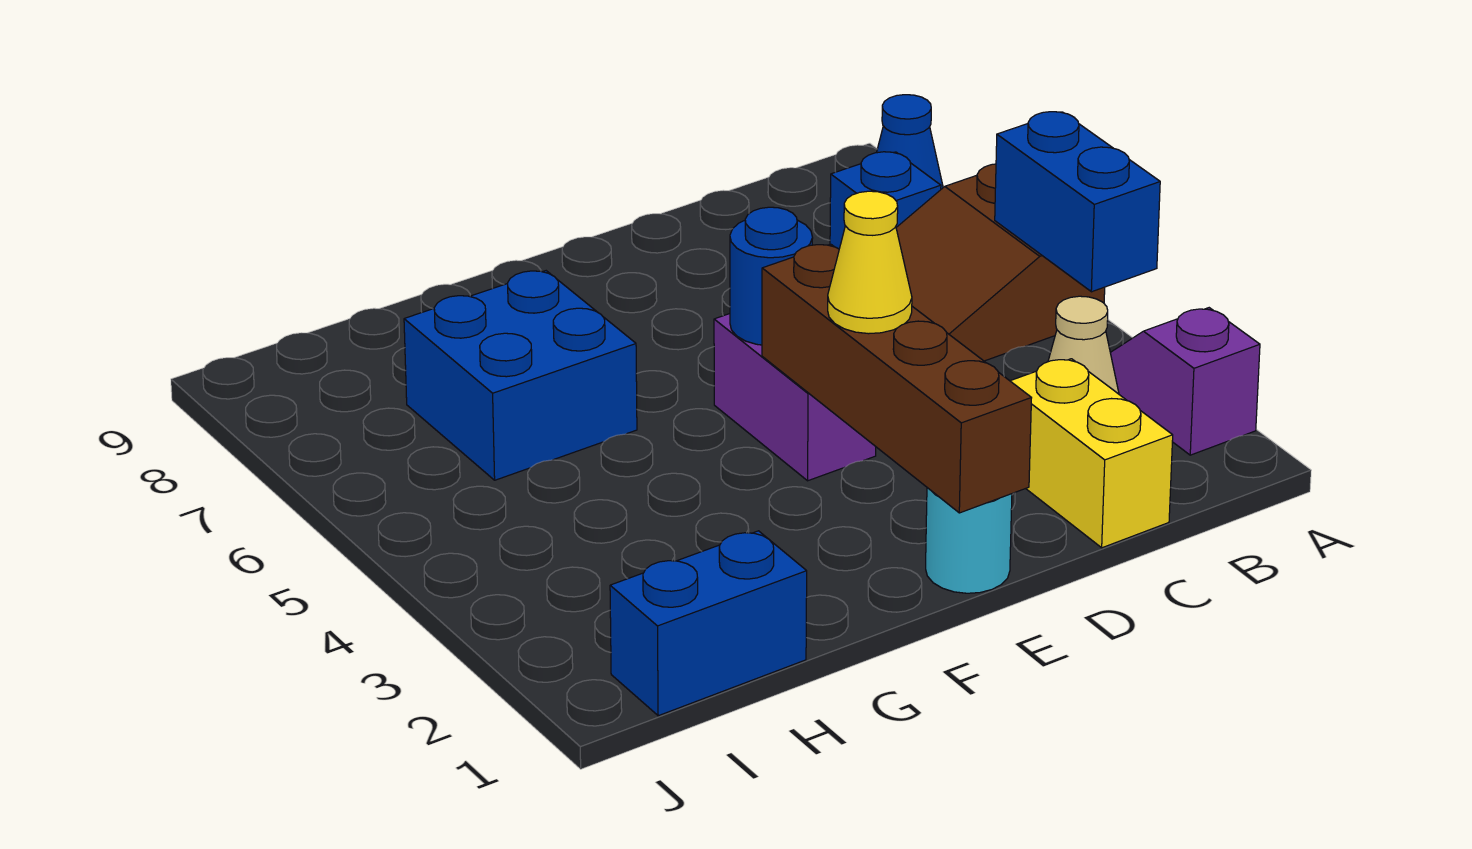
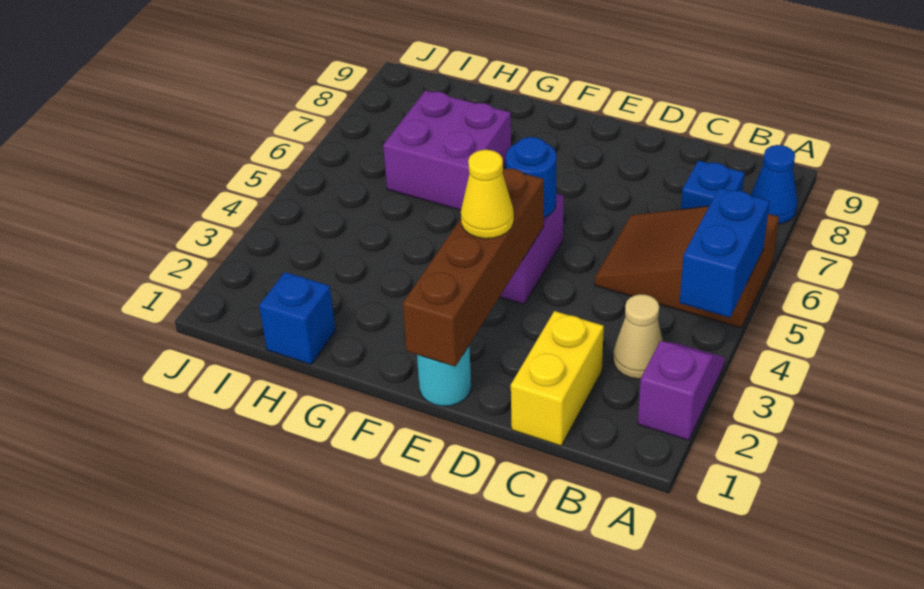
blue brick G6:H7 level 1 -> purple brick G6:H7 level 1
blue brick H1:I1 level 1 -> blue brick H1 level 1

